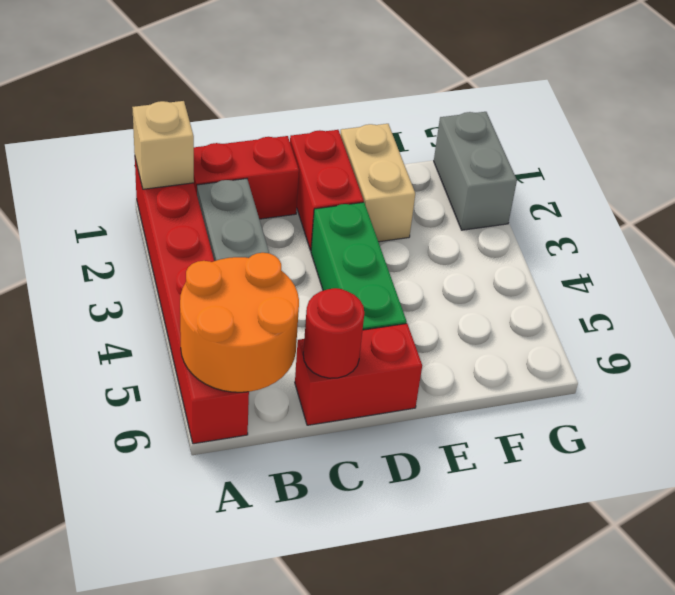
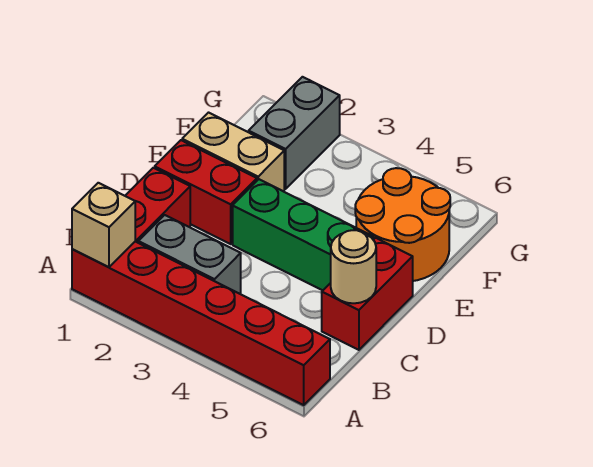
orange round brick A5:B6 level 2 -> orange round brick E5:F6 level 1
red round brick C6 level 2 -> tan round brick C6 level 2
grey brick G1:G2 level 1 -> grey brick F2:G2 level 1

